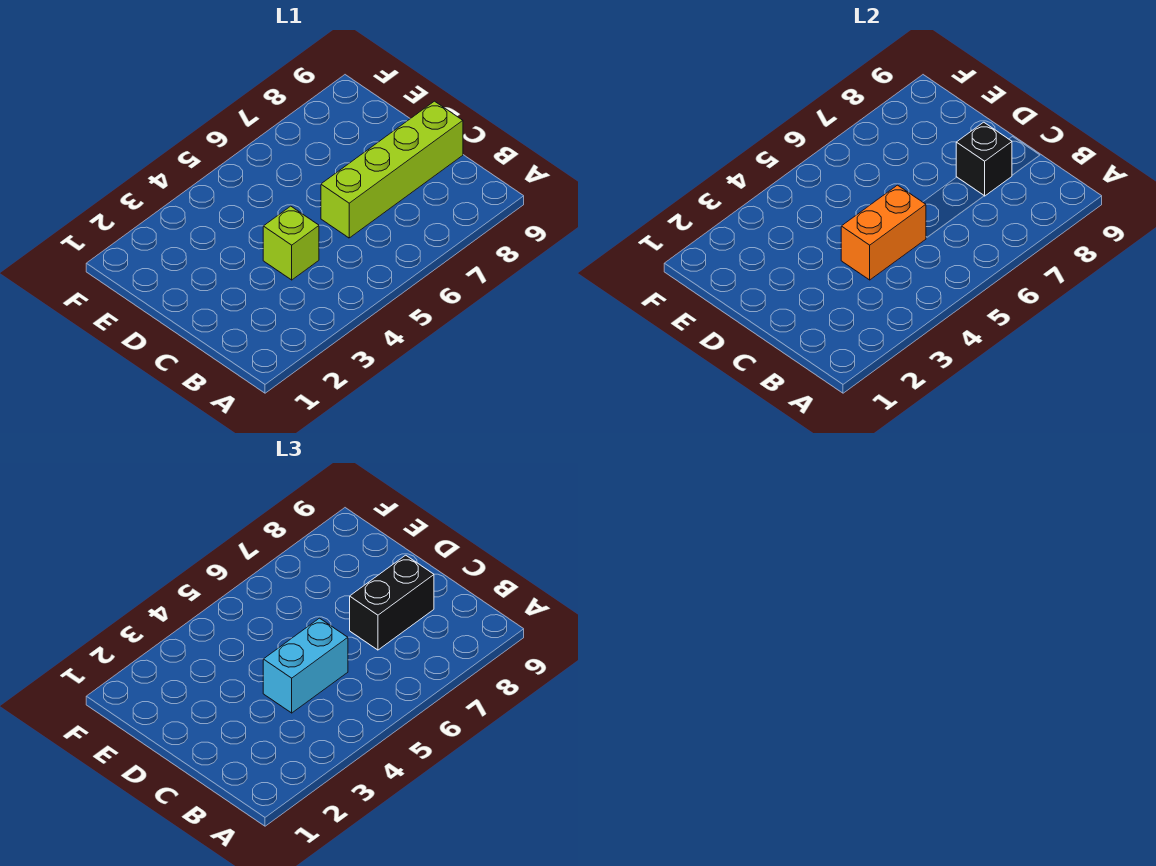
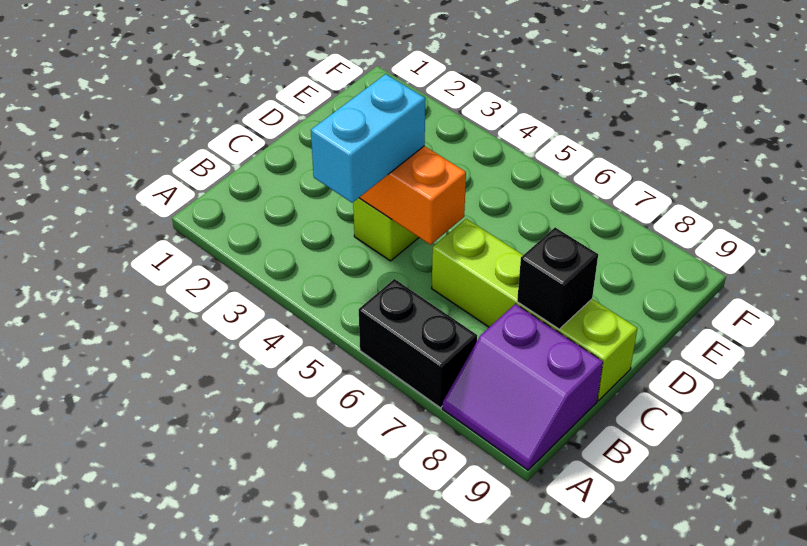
none -> purple slope A8:B9 level 1 top B
cyan brick C4:C5 level 3 -> cyan brick B4:C4 level 3
black brick C7:C8 level 3 -> black brick A6:A7 level 1

